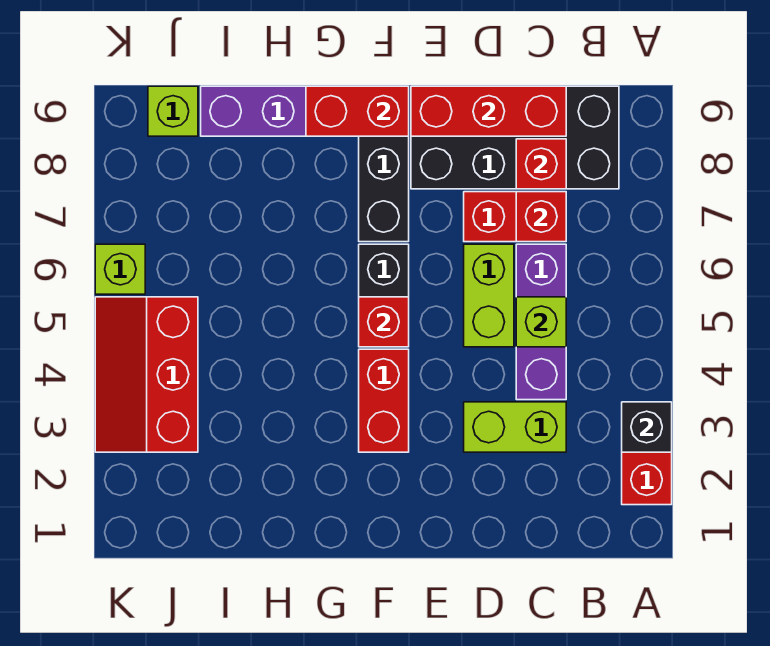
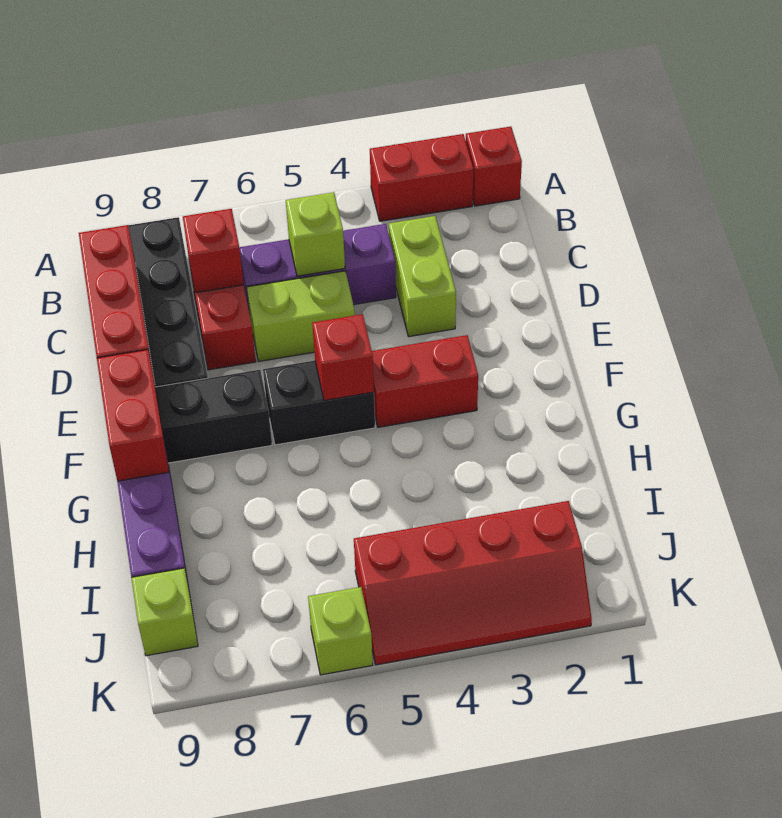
black brick A3 level 2 -> none
red brick C8 level 2 -> red brick A1 level 1
red slope J3:K5 level 1 top J -> red slope J2:K5 level 1 top J

